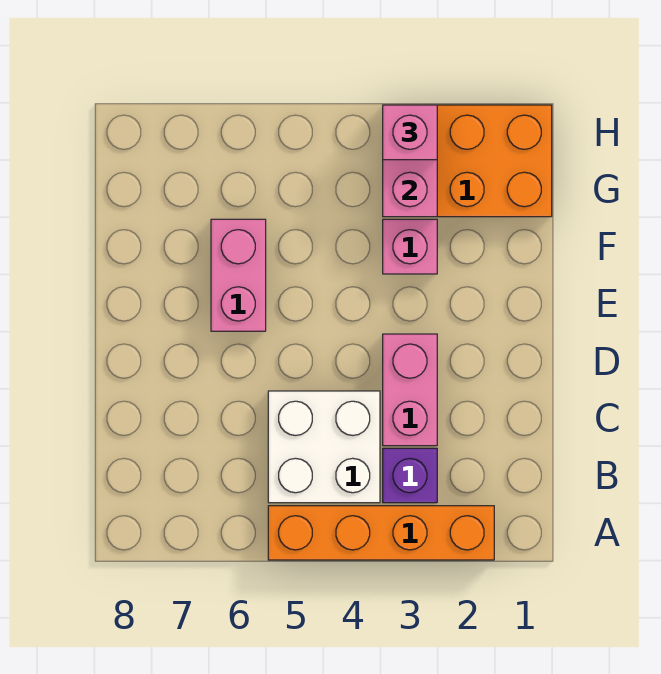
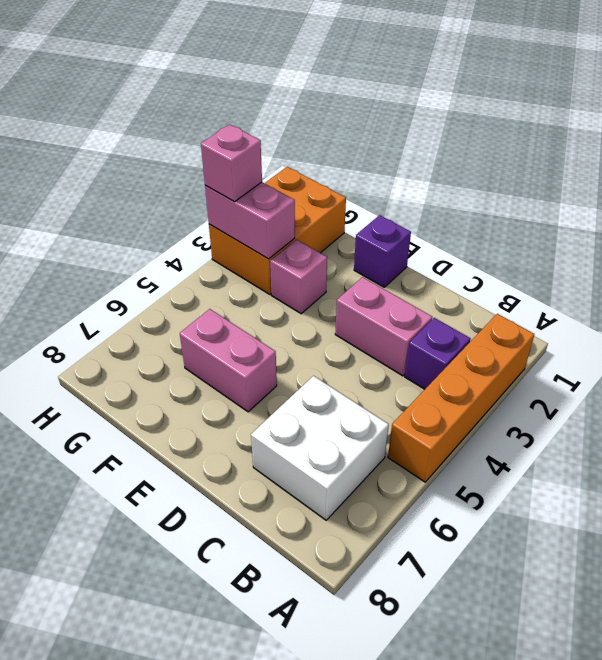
white brick B4:C5 level 1 -> white brick B6:C7 level 1
none -> purple brick E1 level 1

